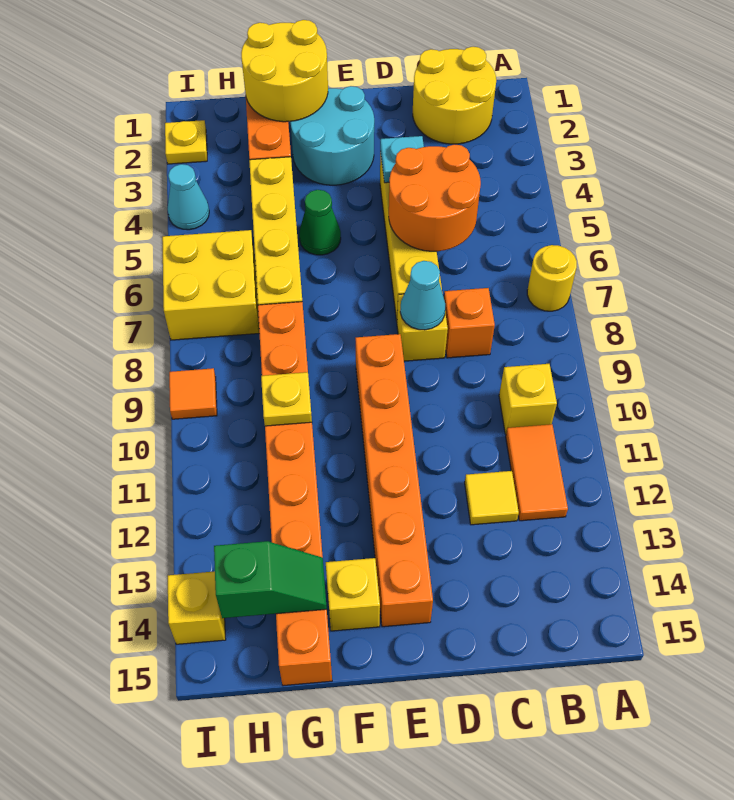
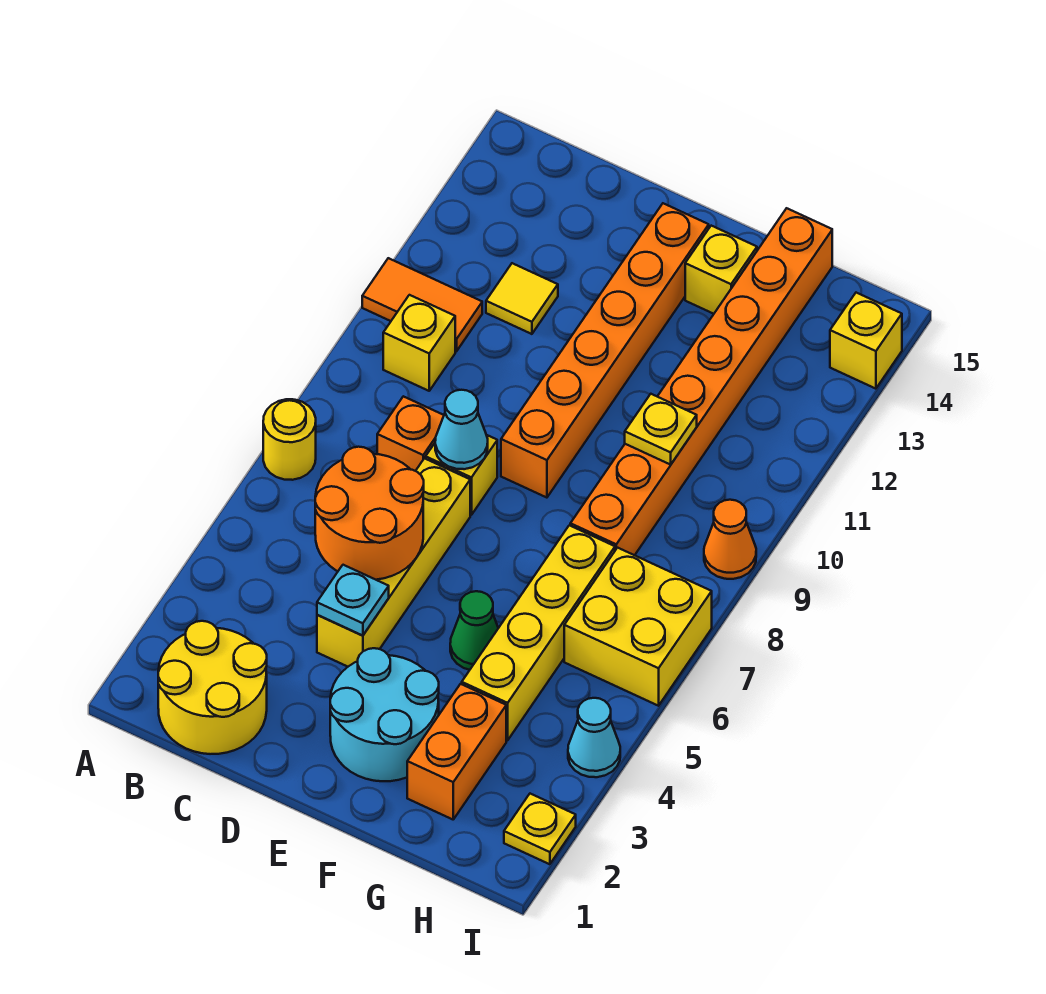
orange tile B11:B12 level 1 -> orange tile A11:B11 level 1
yellow round brick F1:G2 level 2 -> none
green slope G14:H14 level 2 top H -> none
orange tile I9 level 1 -> orange cone I9 level 1

